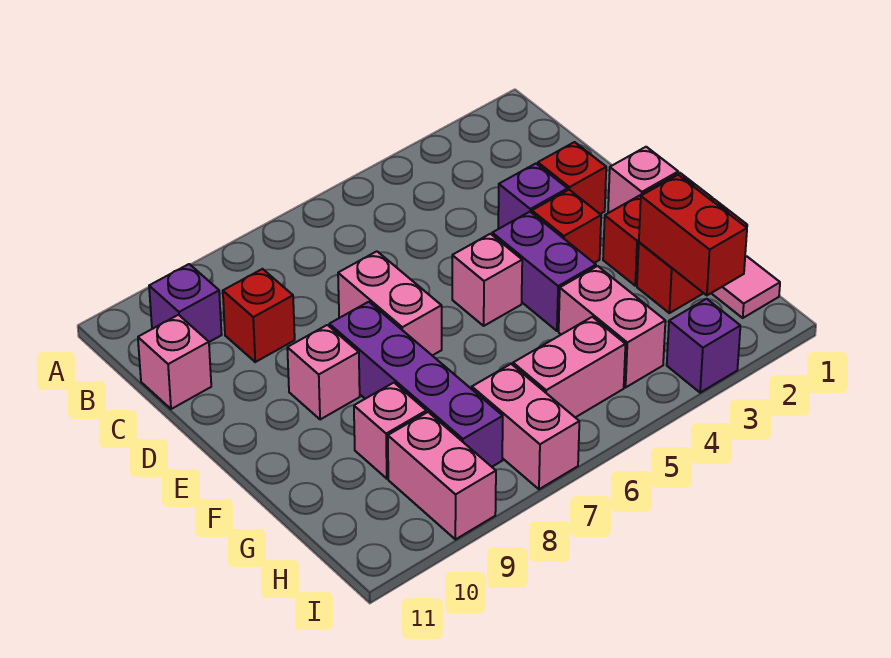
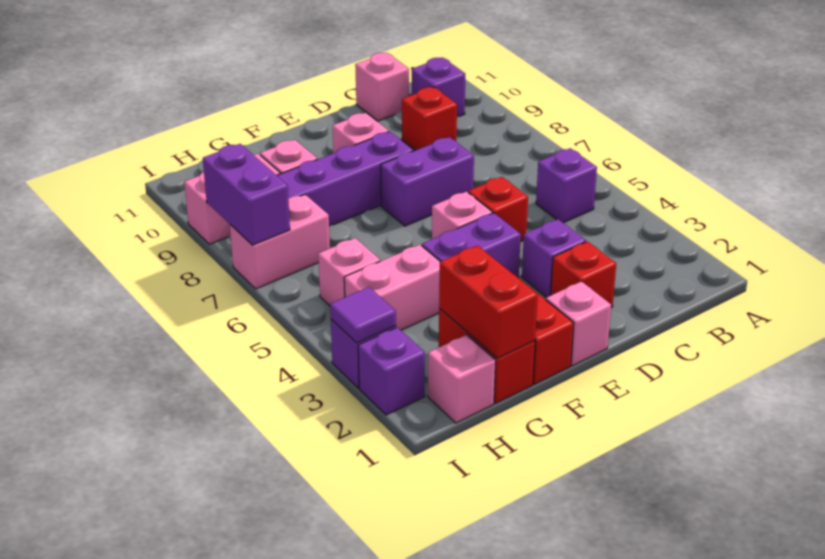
none -> purple brick B5 level 1
pink brick D7:E7 level 1 -> purple brick D7:E7 level 1
red brick E3 level 1 -> red brick D5 level 1
red brick G2:H2 level 2 -> red brick G1:G2 level 2
pink tile H1 level 1 -> pink brick H1 level 1
pink brick H5:H6 level 1 -> pink brick H5 level 1
none -> purple brick I2 level 1
none -> purple tile I3 level 2
none -> purple brick I7:I8 level 2

